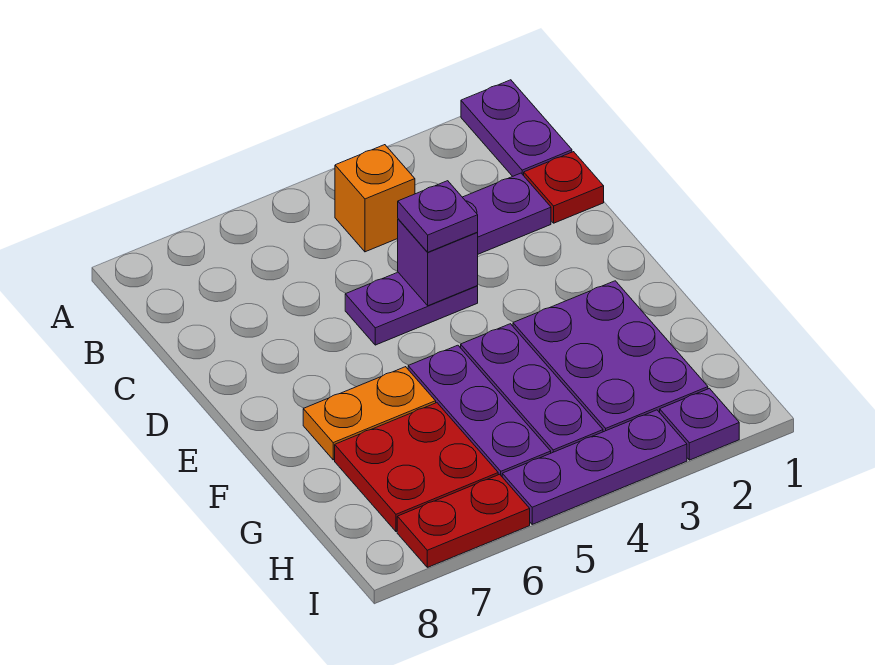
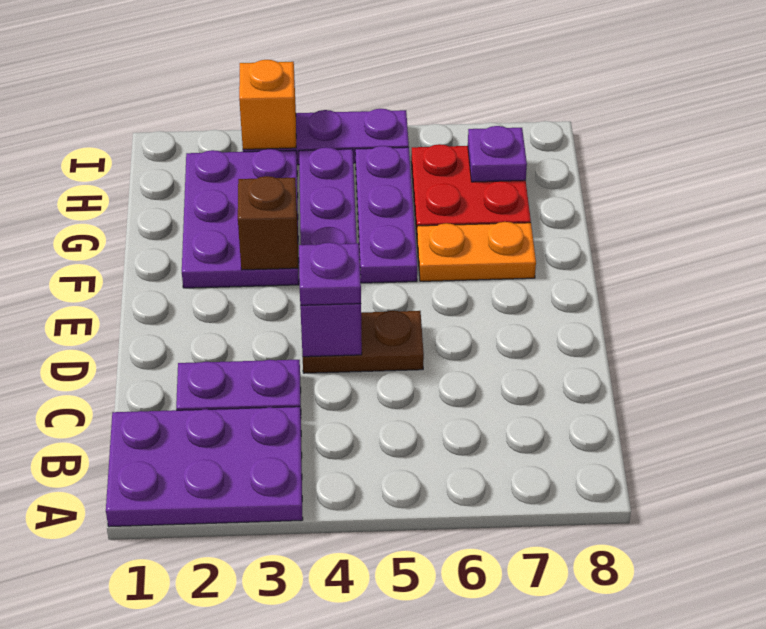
purple plate A1:B1 level 1 -> purple plate A1:B3 level 1
orange brick B4 level 1 -> orange brick I3 level 2
red plate C1 level 1 -> none
purple plate D4:D5 level 1 -> brown plate D4:D5 level 1
none -> brown brick F3 level 2
purple plate I2 level 1 -> purple plate H7 level 2
red plate I6:I7 level 1 -> none

